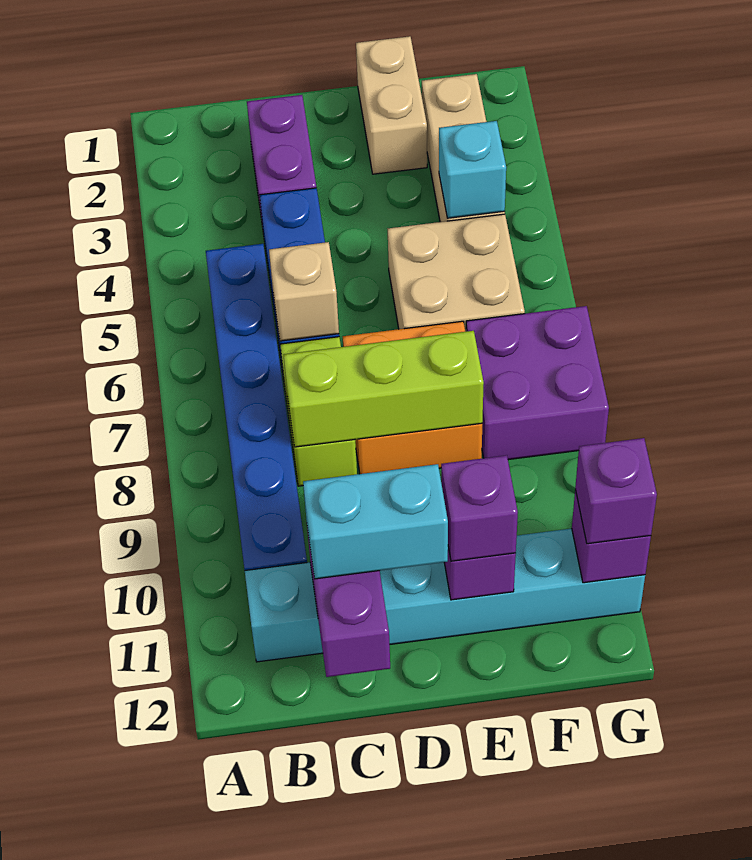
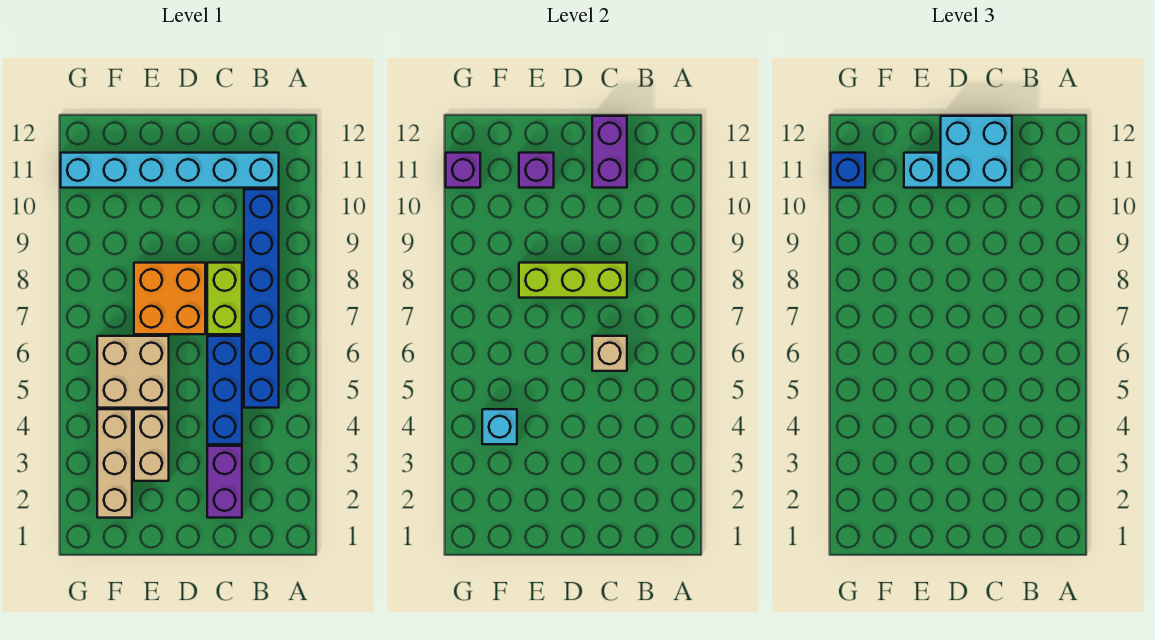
cyan brick C11:D11 level 3 -> cyan brick C11:D12 level 3
tan brick E1:E2 level 1 -> tan brick E3:E4 level 1
purple brick E11 level 3 -> cyan brick E11 level 3
purple brick F7:G8 level 1 -> none
purple brick G11 level 3 -> blue brick G11 level 3

